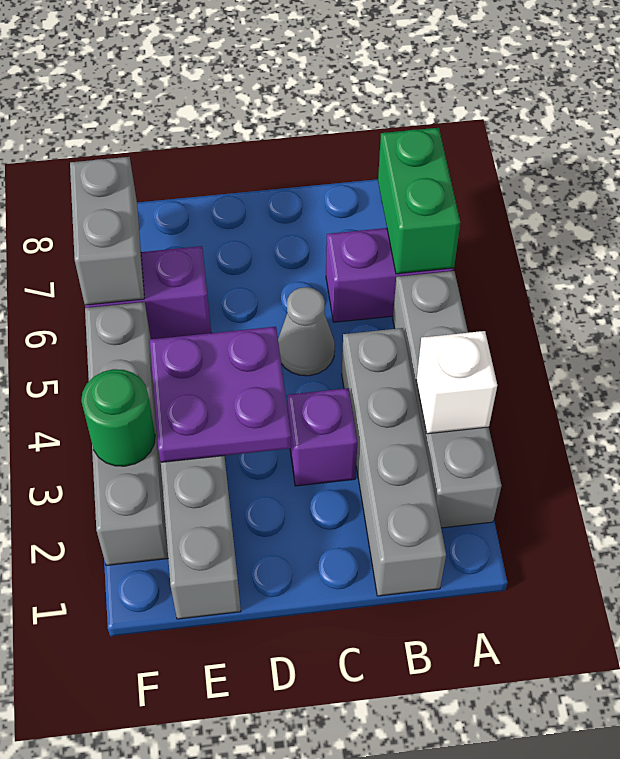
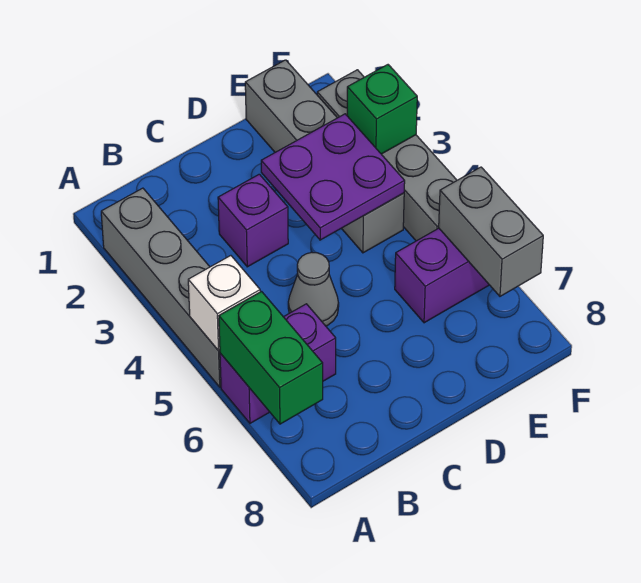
white brick A3 level 2 -> white brick A5 level 2
grey brick B1:B4 level 1 -> none
green round brick F3 level 2 -> green brick F3 level 2

